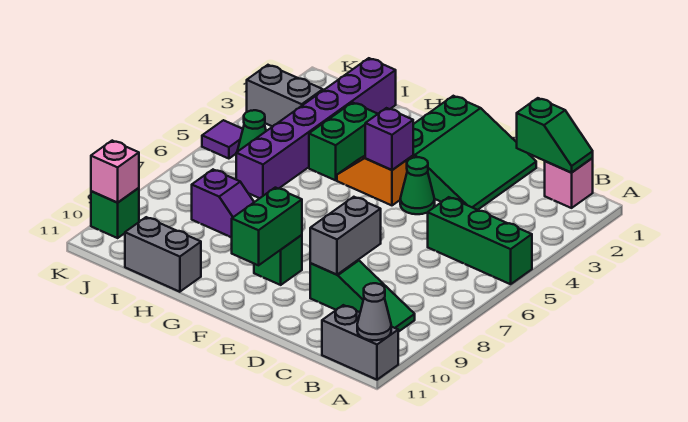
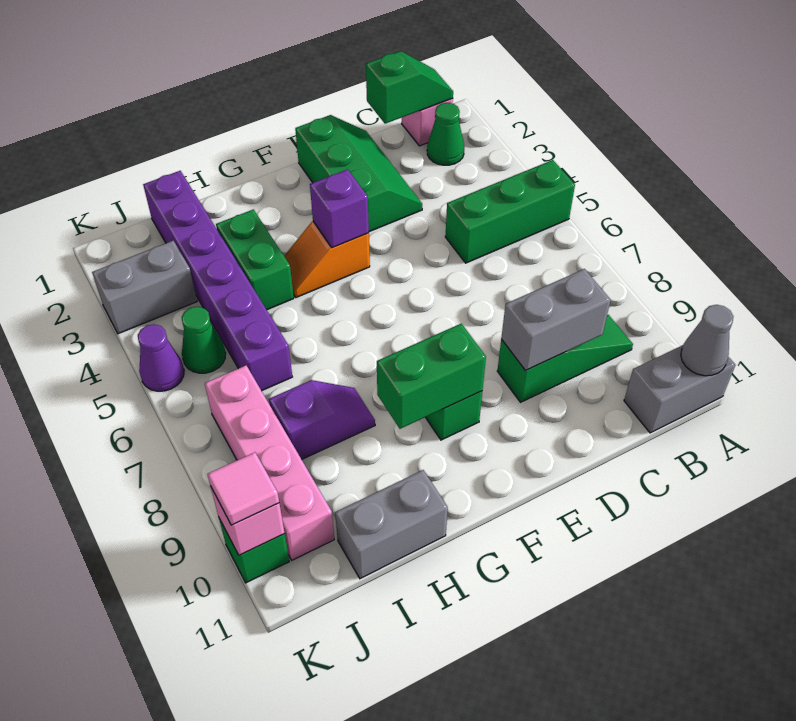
green slope D1:F3 level 1 top F -> green slope D1:E3 level 1 top E
grey brick D8:D9 level 2 -> grey brick C9:D9 level 2
green cone E4 level 1 -> green cone B2 level 1
green brick F9:F10 level 2 -> green brick F9:G9 level 2
none -> pink brick J7:J10 level 1
purple tile K5 level 1 -> purple cone K5 level 1
none -> pink tile K10 level 3

